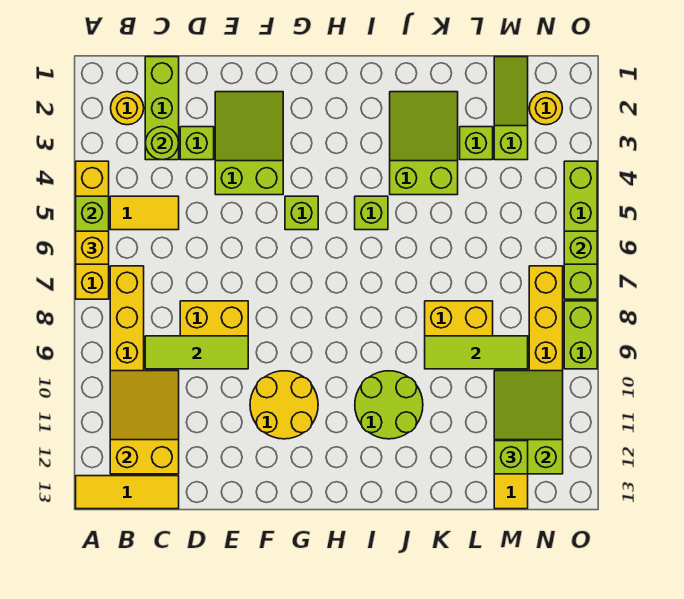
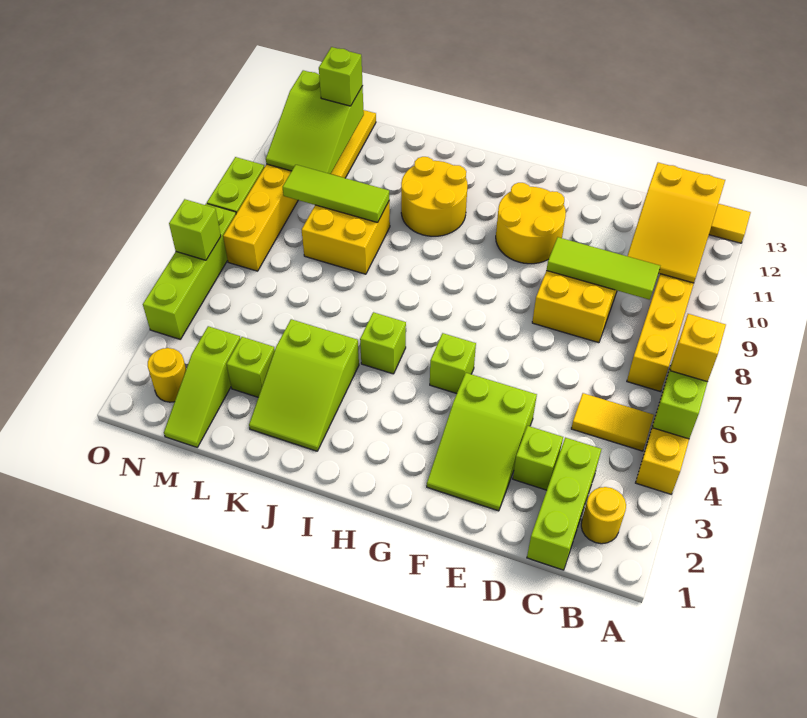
lime round brick C3 level 2 -> none
lime round brick I10:J11 level 1 -> yellow round brick I10:J11 level 1

